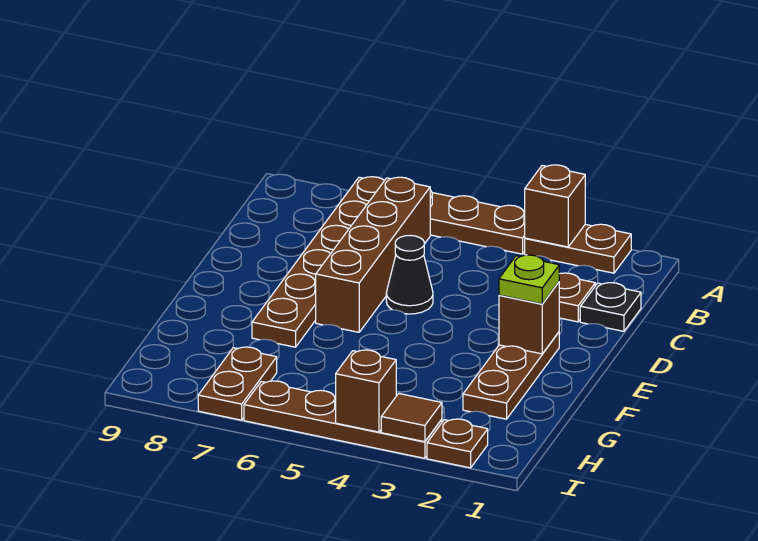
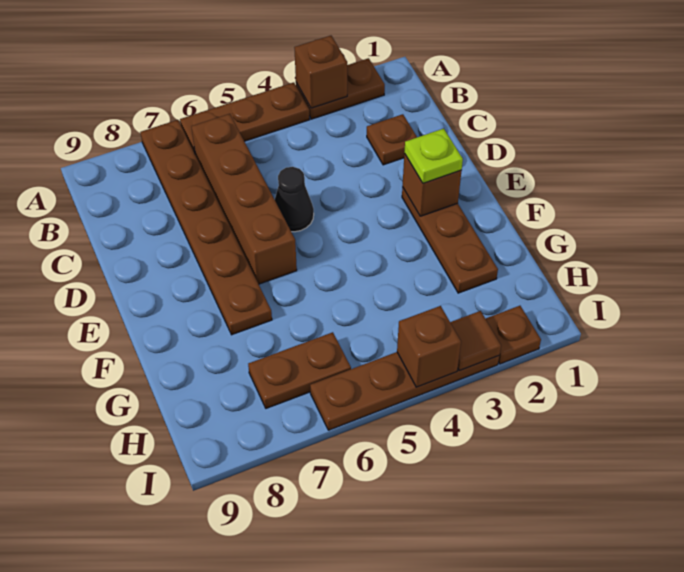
black plate C1 level 1 -> none
brown plate H7:I7 level 1 -> brown plate H6:H7 level 1

